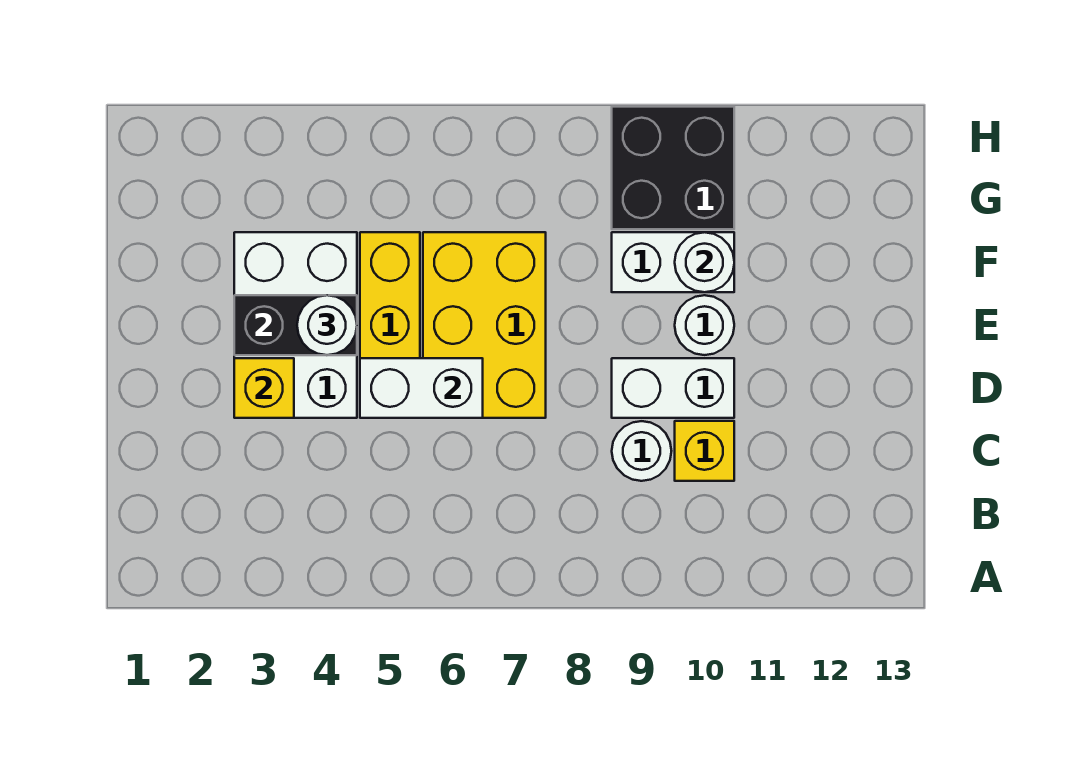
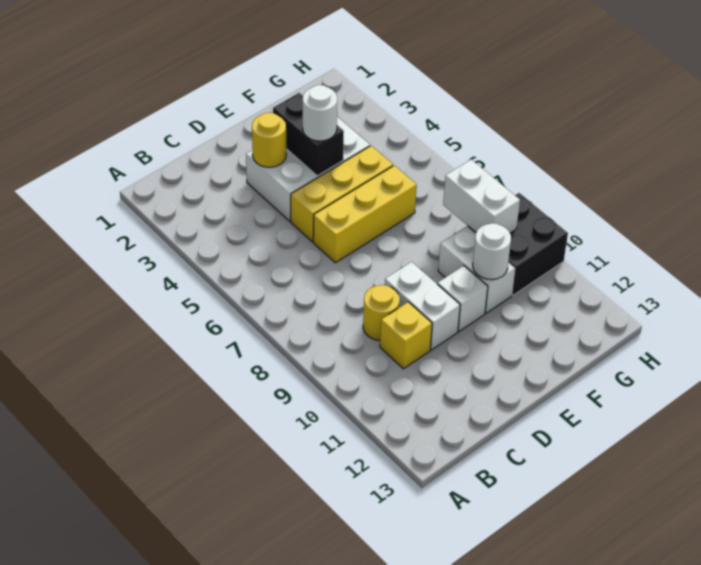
white round brick C9 level 1 -> yellow round brick C9 level 1
yellow brick D3 level 2 -> yellow round brick D3 level 2
white brick D5:D6 level 2 -> white brick G8:G9 level 2
yellow brick D6:F7 level 1 -> yellow brick D6:F6 level 1
white round brick E10 level 1 -> white brick E10 level 1

